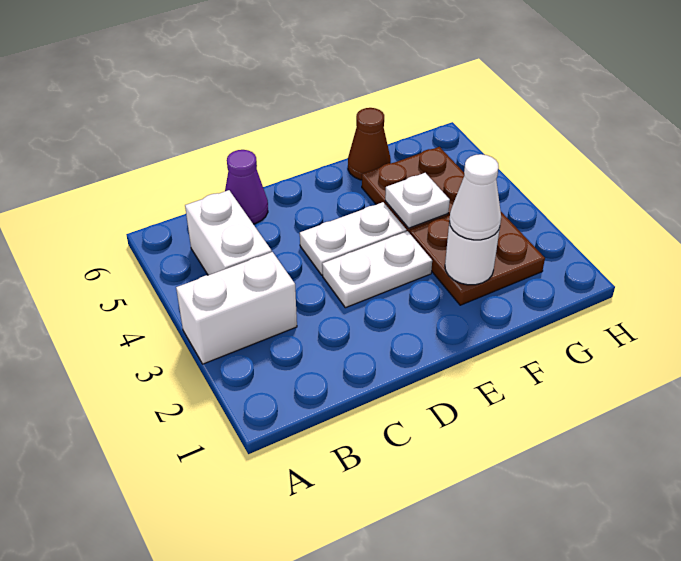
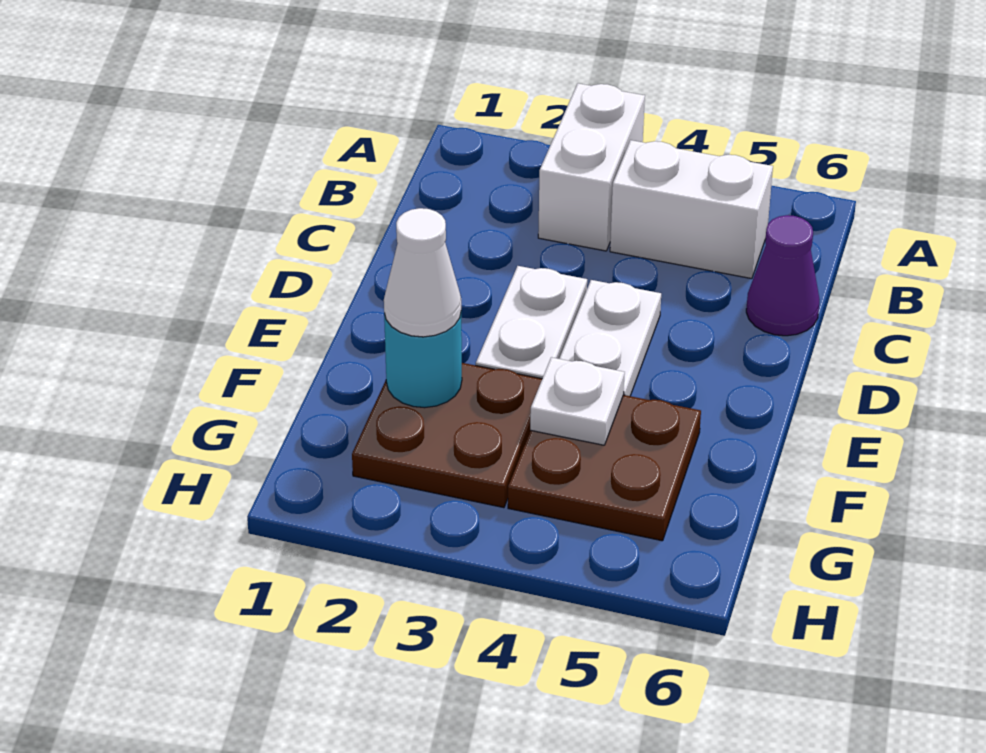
white round brick F2 level 2 -> cyan round brick F2 level 2
brown cone F6 level 1 -> none

